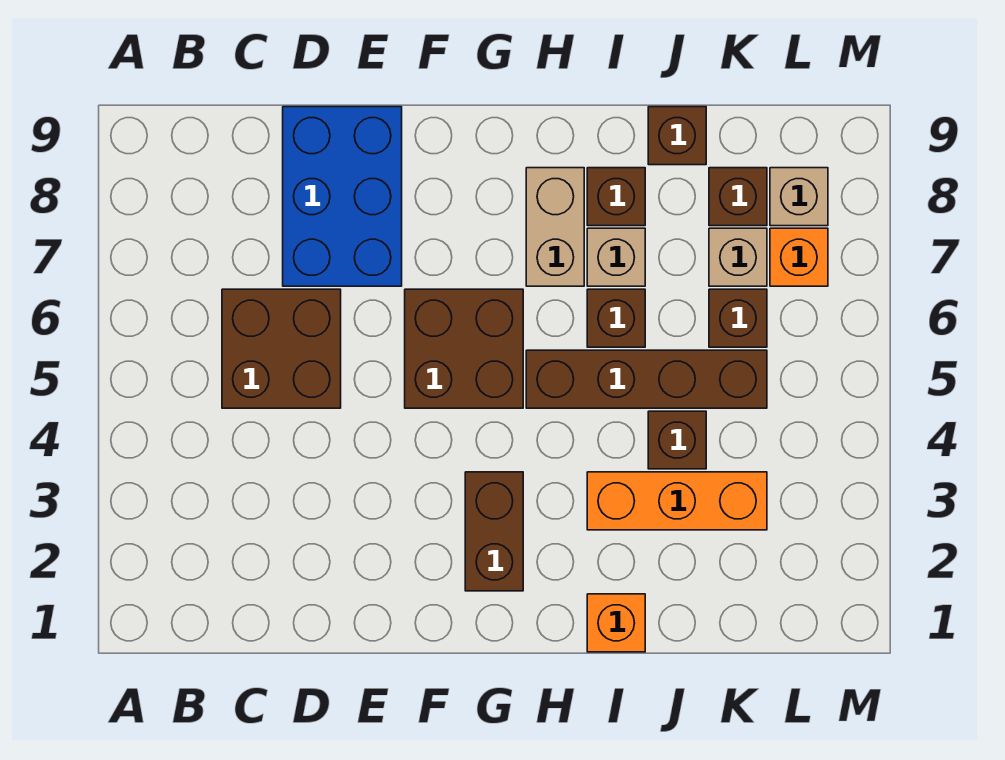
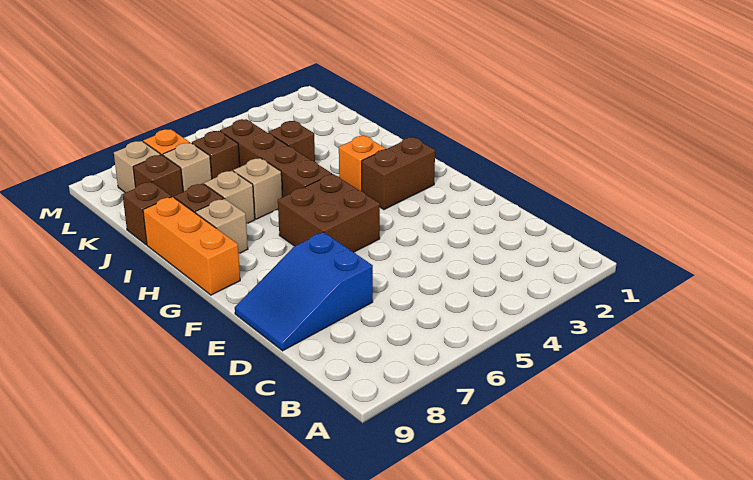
brown brick C5:D6 level 1 -> none
blue brick D7:E9 level 1 -> blue slope D7:E9 level 1 top 7
tan brick H7:H8 level 1 -> tan brick H8 level 1
orange brick I1 level 1 -> orange brick H3 level 1
orange brick I3:K3 level 1 -> orange brick G9:I9 level 1
brown brick I6 level 1 -> tan brick I6 level 1

